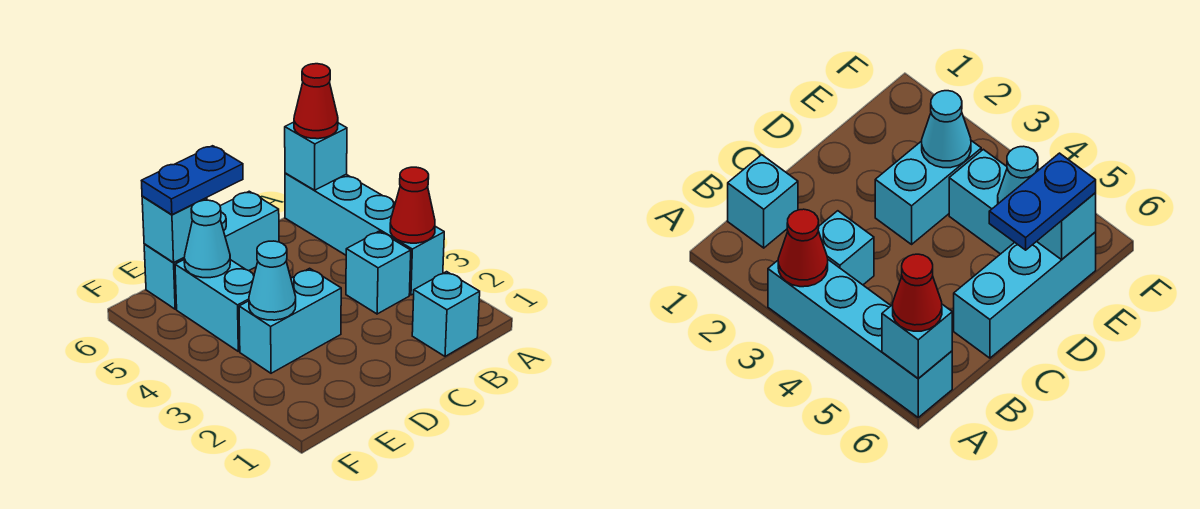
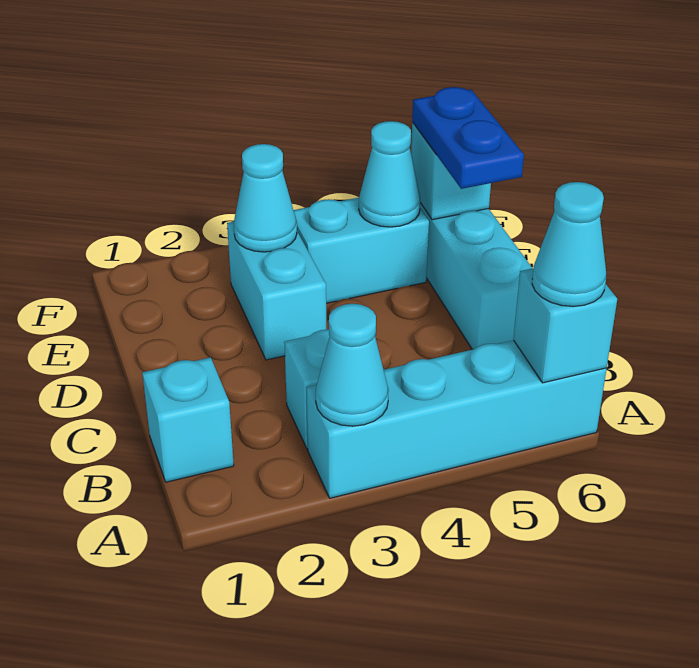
red cone A3 level 2 -> cyan cone A3 level 2
red cone A6 level 3 -> cyan cone A6 level 3

